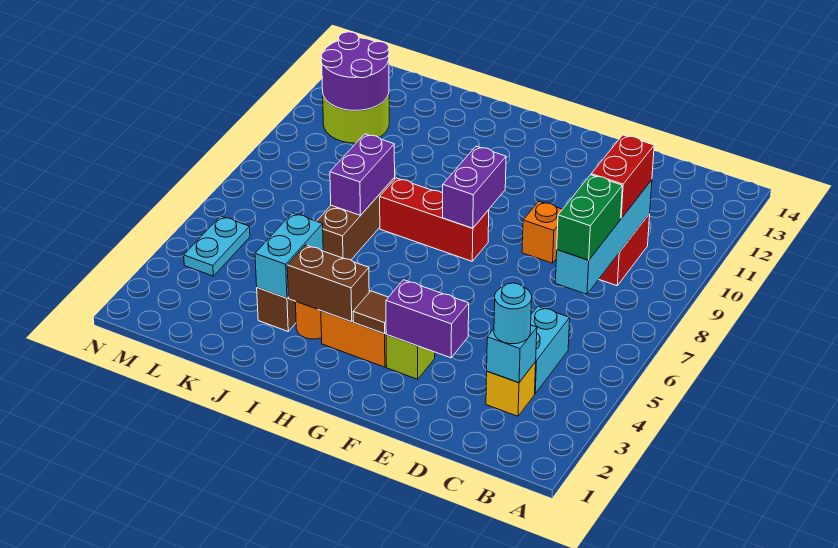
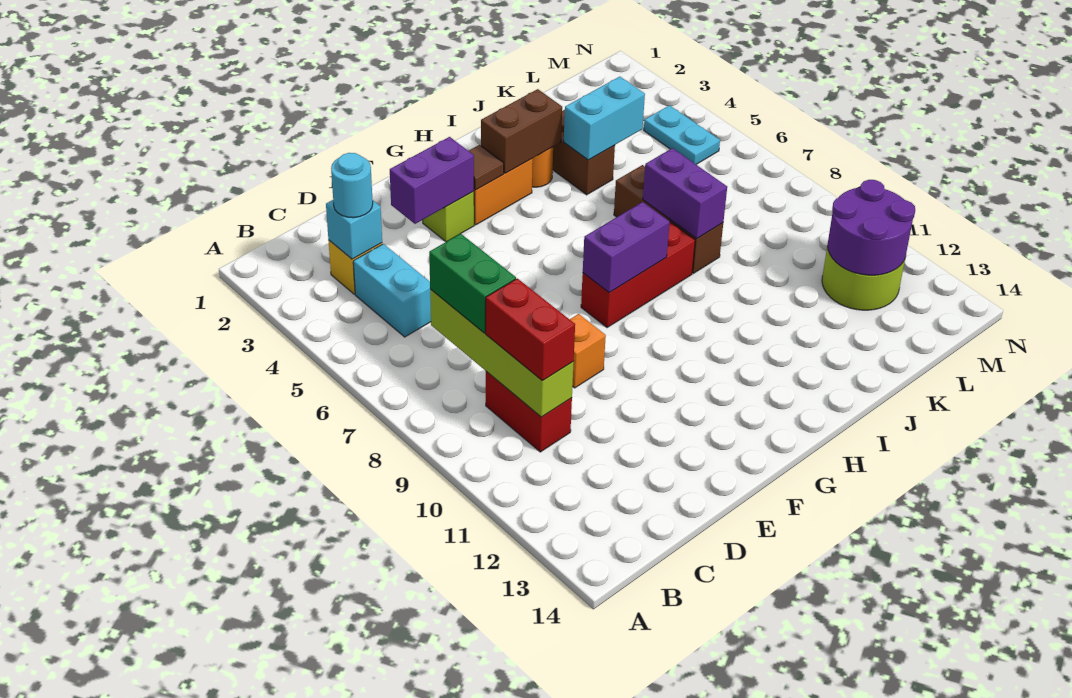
cyan brick C7:C10 level 2 -> lime brick C7:C10 level 2
purple brick G8:G9 level 2 -> purple brick G8:H8 level 2
cyan brick J3:J4 level 2 -> cyan brick J4:K4 level 2

